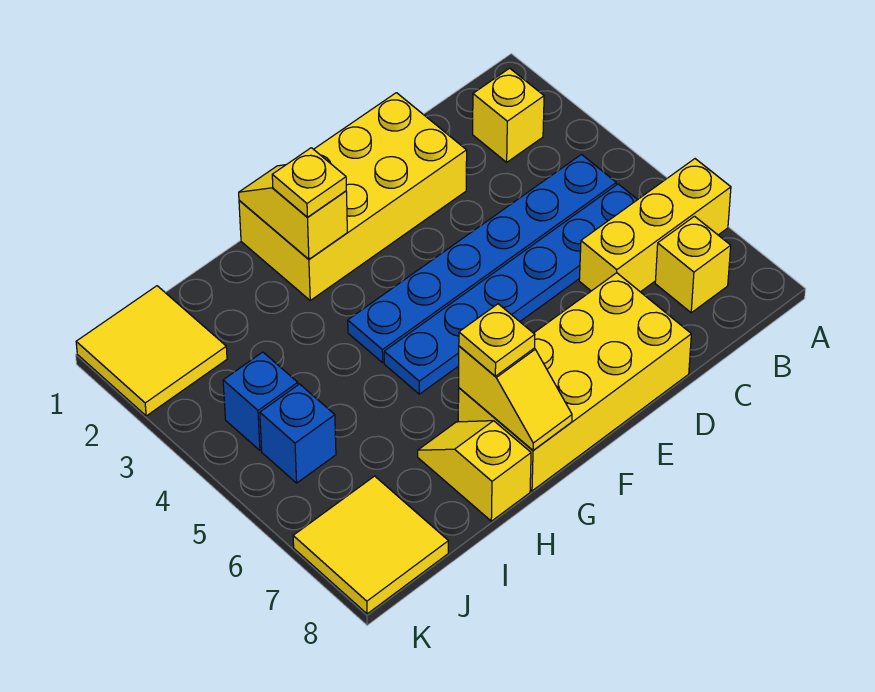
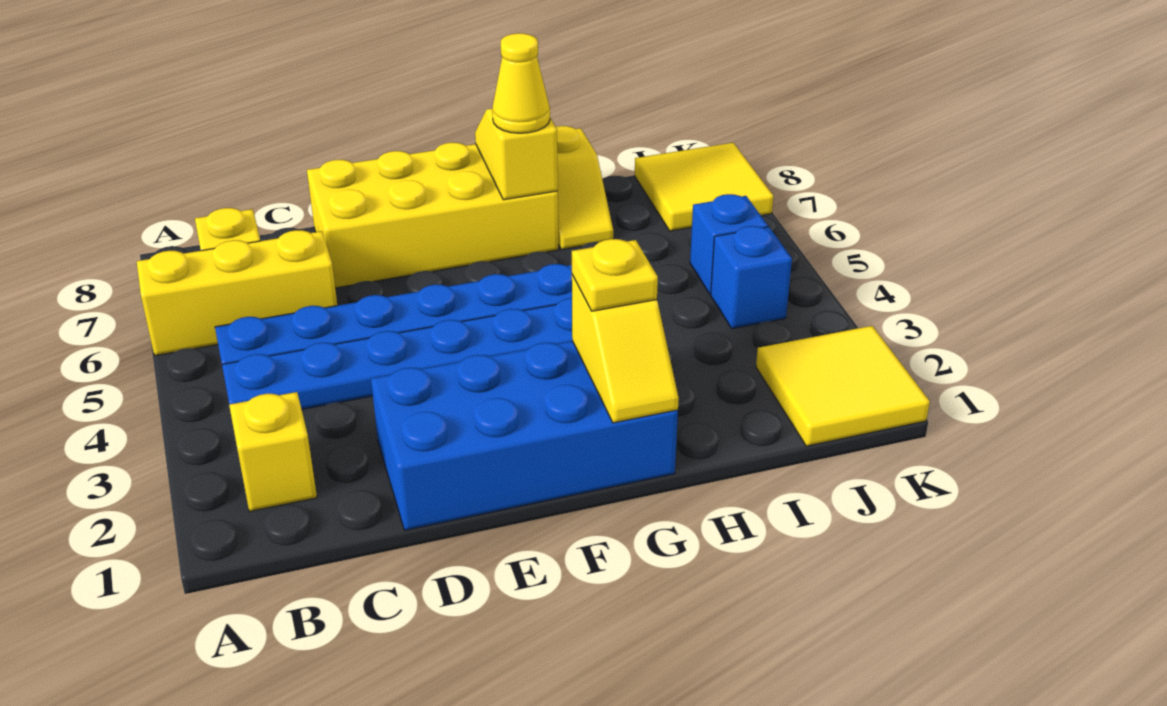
yellow brick D1:G2 level 1 -> blue brick D1:G2 level 1
yellow plate G7 level 3 -> yellow cone G7 level 3

